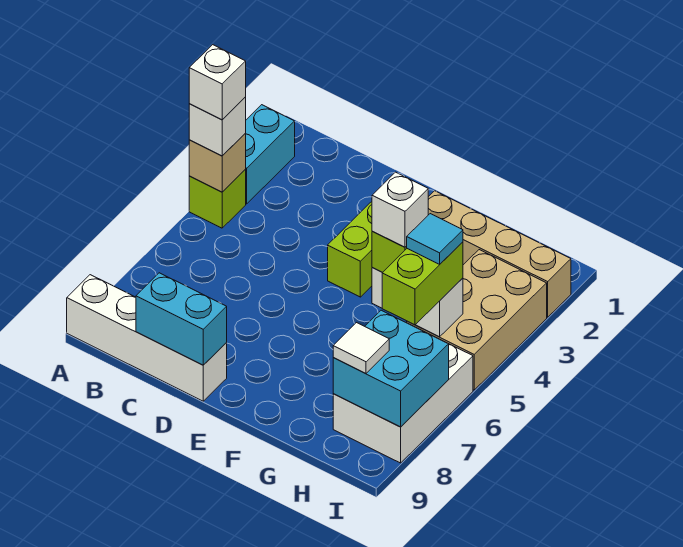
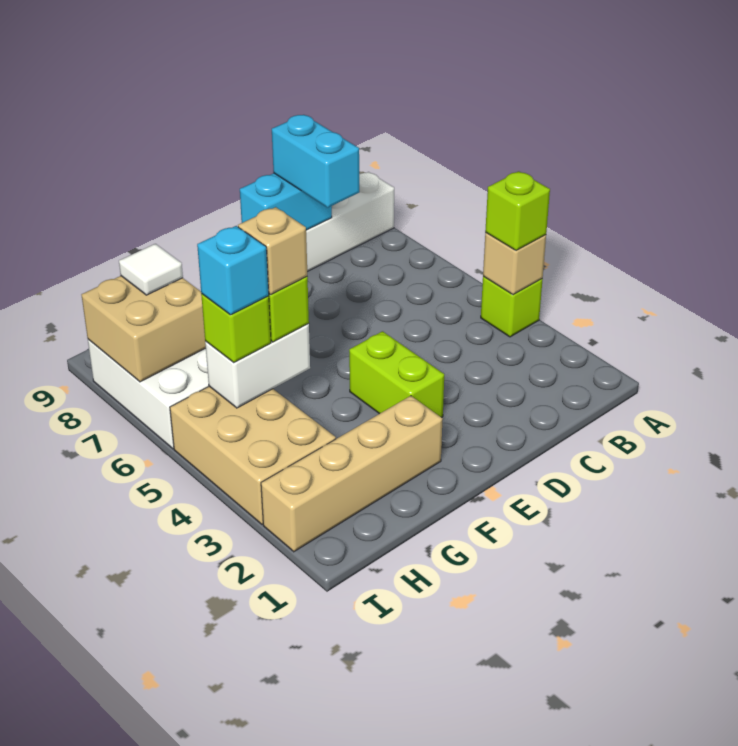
cyan brick A2:A3 level 1 -> cyan brick C8:C9 level 3
white brick A4 level 3 -> lime brick A4 level 3
white brick A4 level 4 -> none
white brick G5 level 4 -> tan brick G5 level 4
lime brick H5:H6 level 3 -> lime brick H5 level 3
cyan tile H5 level 4 -> cyan brick H5 level 4
cyan brick H7:I8 level 2 -> tan brick H7:I8 level 2

